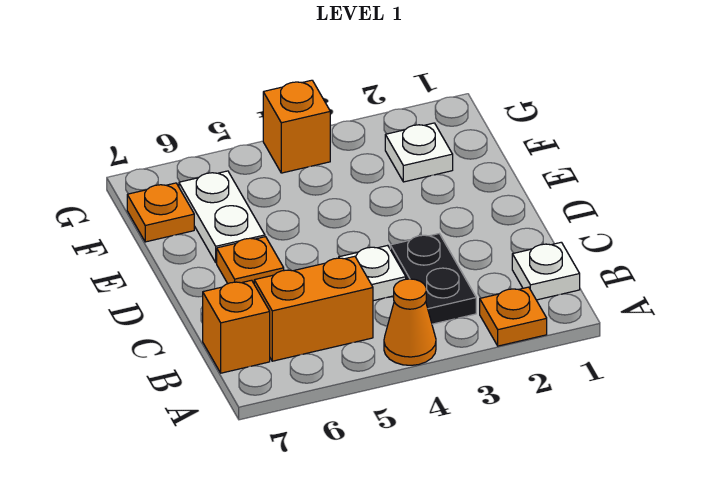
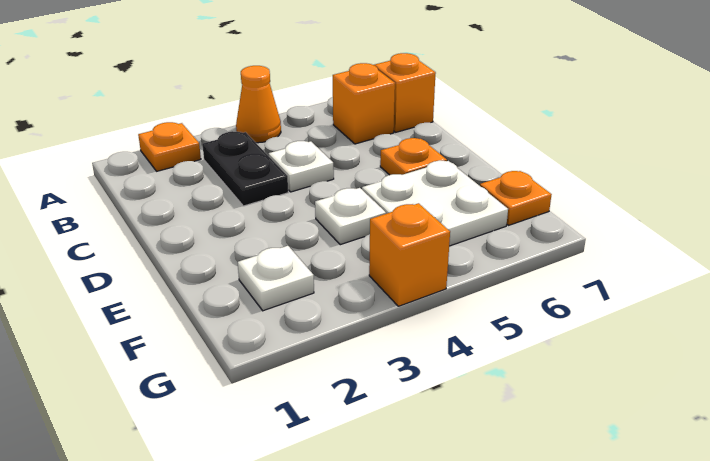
white plate B1 level 1 -> white plate E4 level 1
orange brick B5:B6 level 1 -> orange brick B6 level 1
white plate E6:F6 level 1 -> white plate E5:F6 level 1

